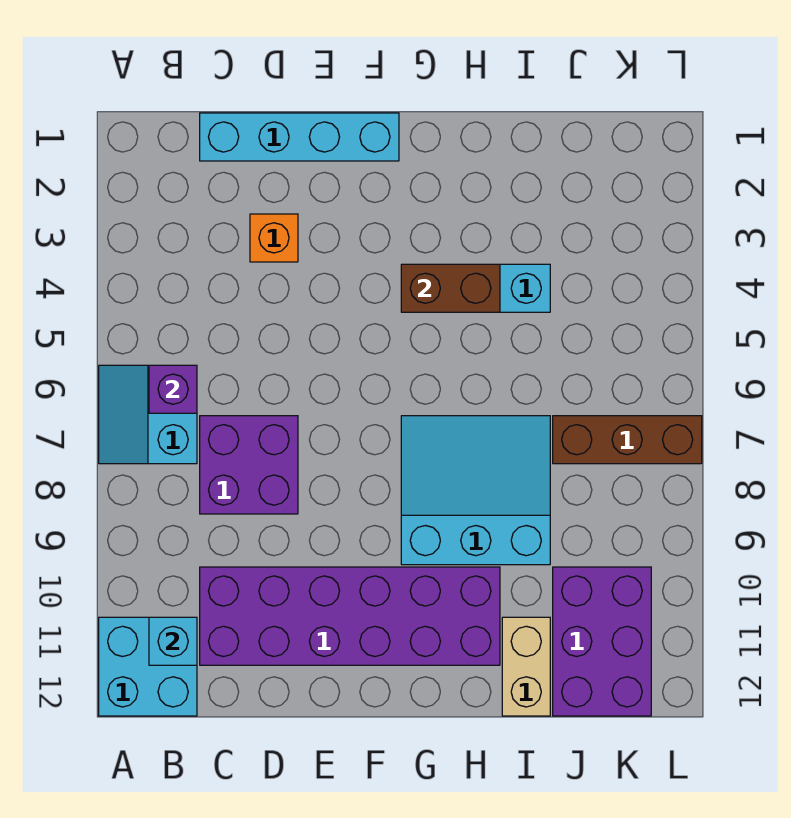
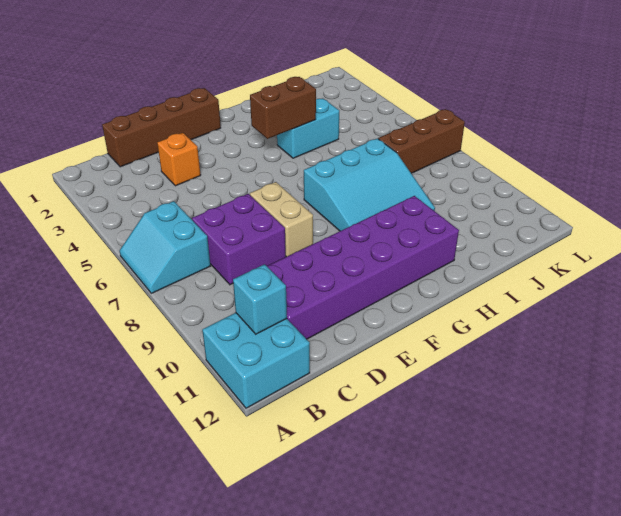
purple brick B6 level 2 -> none
cyan brick C1:F1 level 1 -> brown brick C1:F1 level 1
cyan slope G7:I9 level 1 top 9 -> cyan slope G7:I9 level 1 top 7
tan brick I11:I12 level 1 -> tan brick E7:E8 level 1
purple brick J10:K12 level 1 -> none

